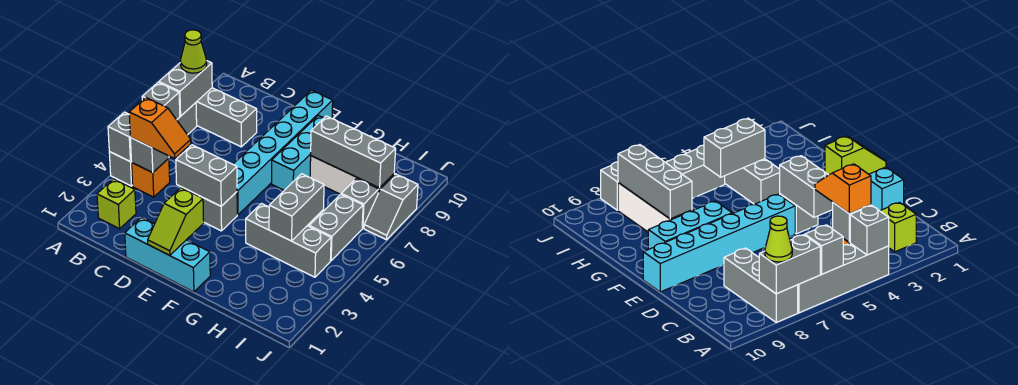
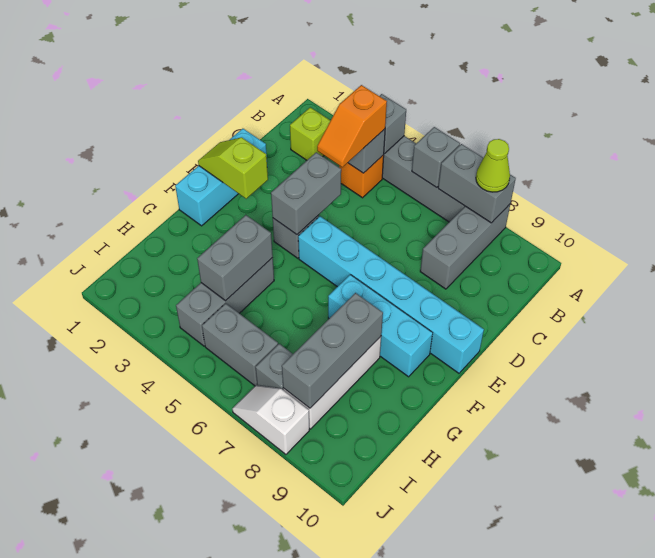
grey brick H4:H5 level 2 -> grey brick G4:H4 level 2
grey slope J7:J8 level 1 top 8 -> white slope J7:J8 level 1 top 8

